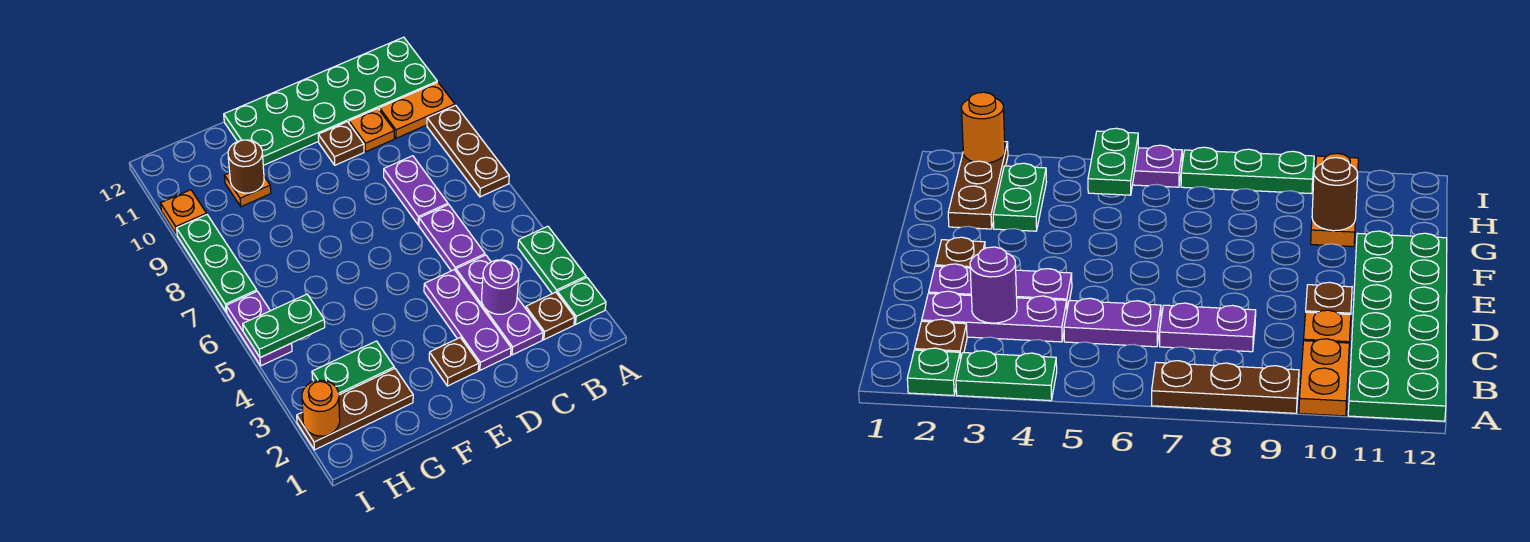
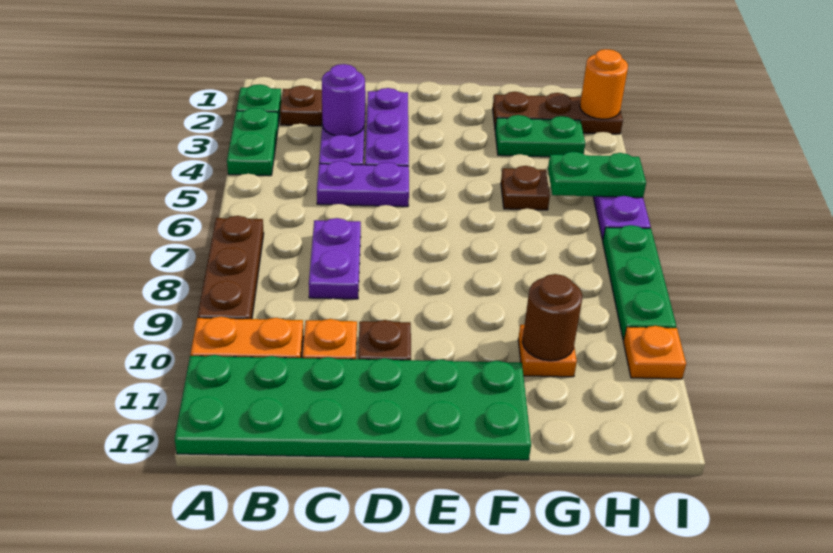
purple plate C5:C6 level 1 -> purple plate C5:D5 level 1
brown plate E2 level 1 -> brown plate G5 level 1

